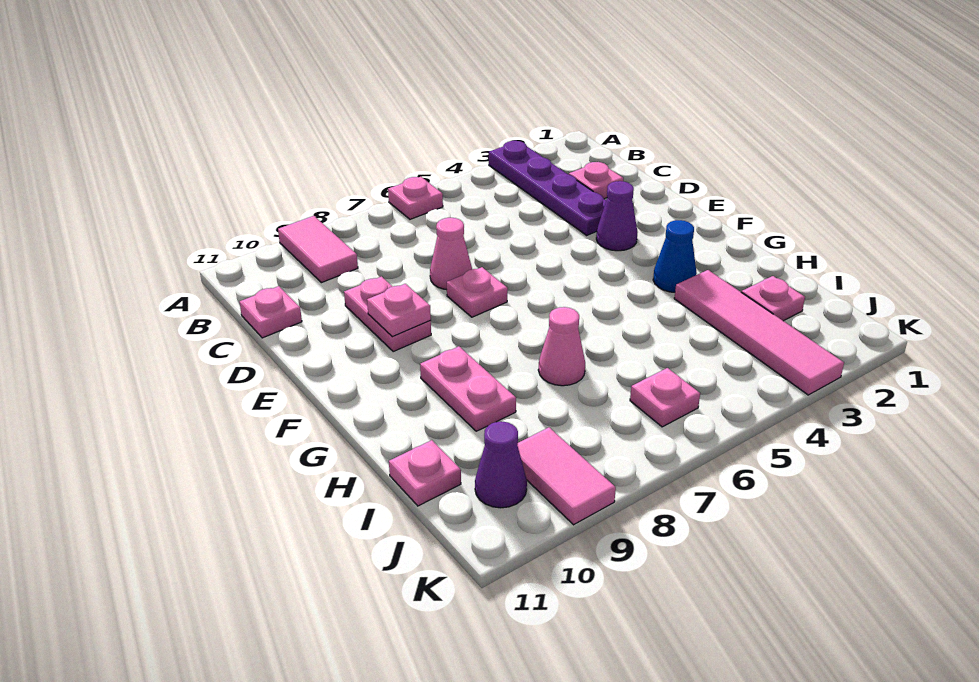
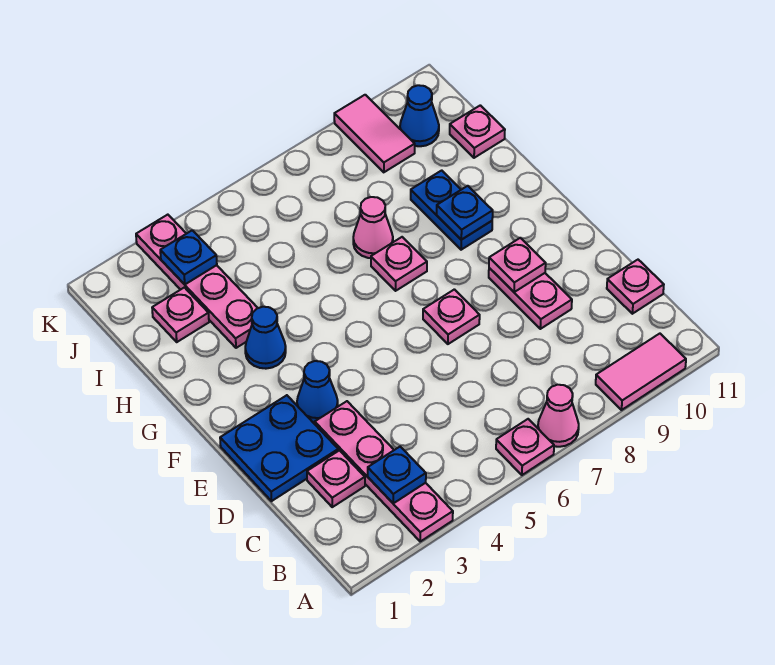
purple plate A3:D3 level 1 -> pink plate A3:D3 level 1
pink tile A9:B9 level 1 -> pink tile A9:A10 level 1
none -> blue plate B3 level 2
none -> blue plate D1:E2 level 1
pink cone D7 level 1 -> pink cone A7 level 1
purple cone E3 level 1 -> blue cone E3 level 1
pink plate G9:H9 level 1 -> blue plate G9:H9 level 1
none -> blue plate G9 level 2
pink tile H3:K3 level 1 -> pink plate H3:K3 level 1
none -> blue plate J3 level 2
pink plate J6 level 1 -> pink plate G7 level 1
purple cone J10 level 1 -> blue cone J10 level 1

